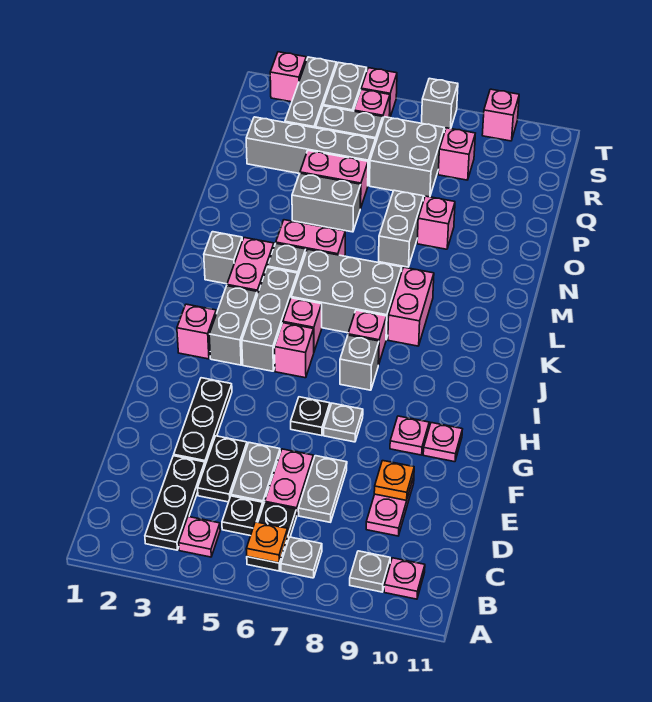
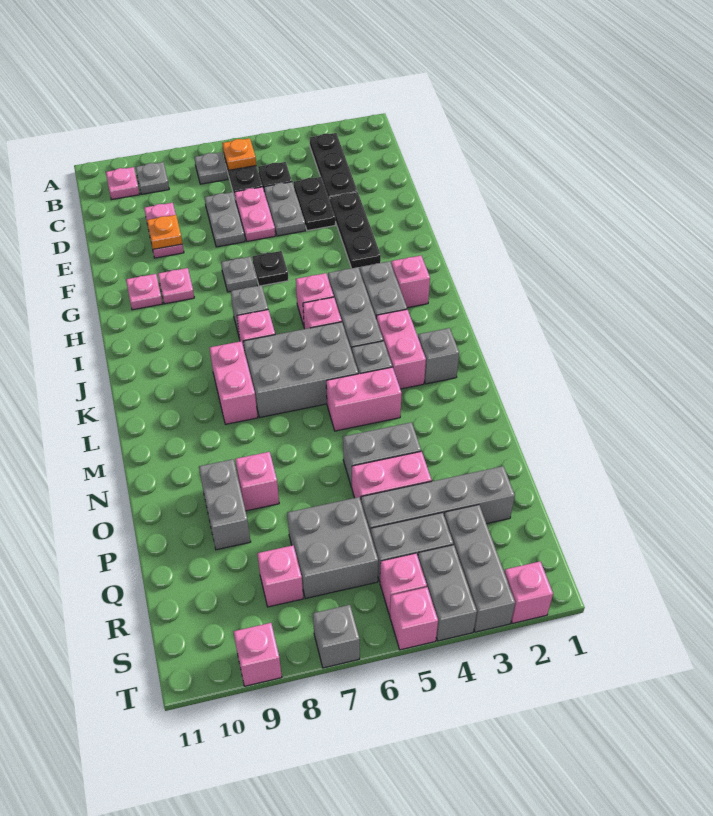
pink plate B4 level 1 -> none
grey brick N7:O7 level 1 -> grey brick O9:P9 level 1

